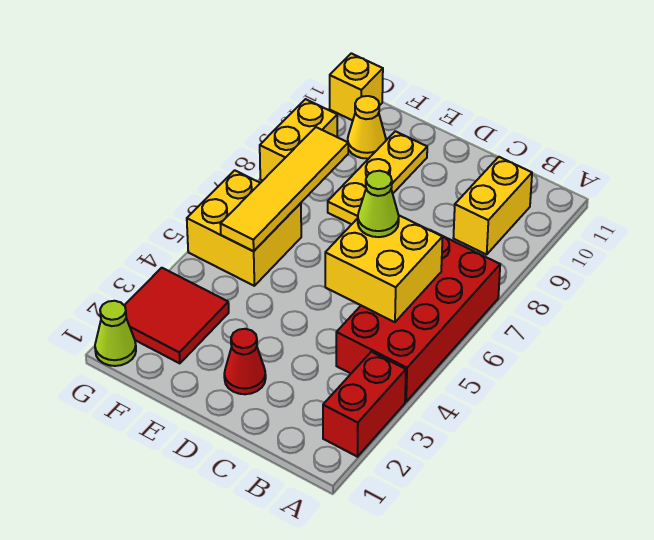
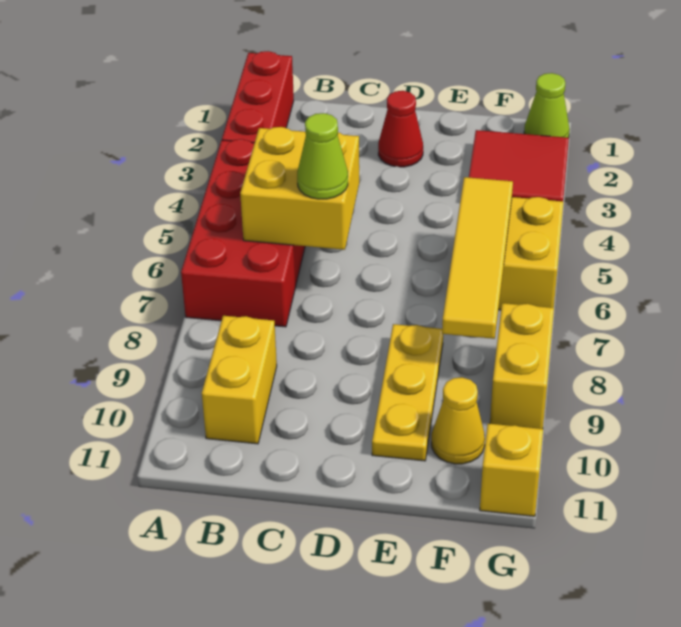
red brick A2:A3 level 1 -> red brick A1:A3 level 1

